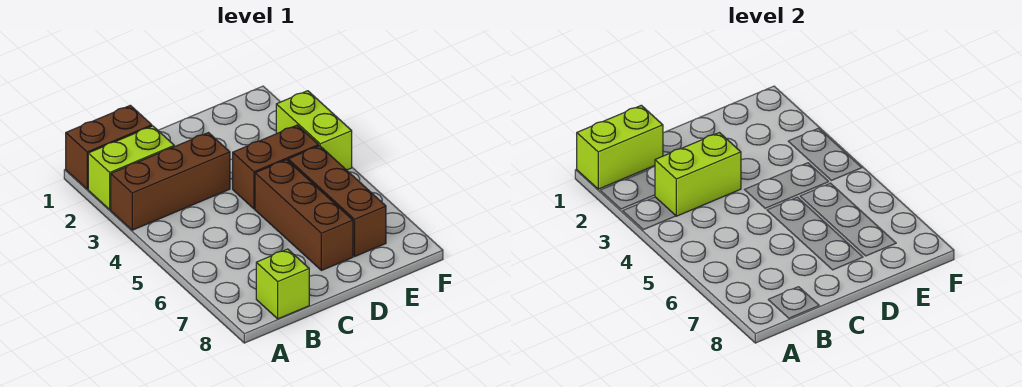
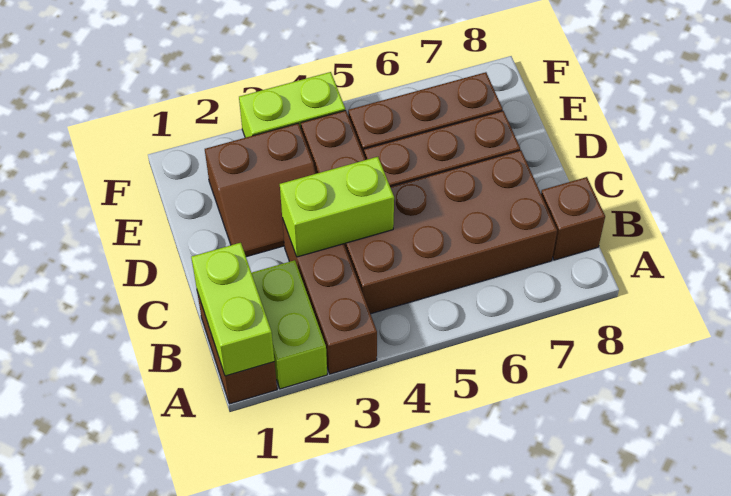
lime brick B3:C3 level 2 -> lime brick C3:C4 level 2
none -> brown brick B4:C7 level 1
lime brick B8 level 1 -> brown brick B8 level 1
none -> brown slope D2:E3 level 1 top E

